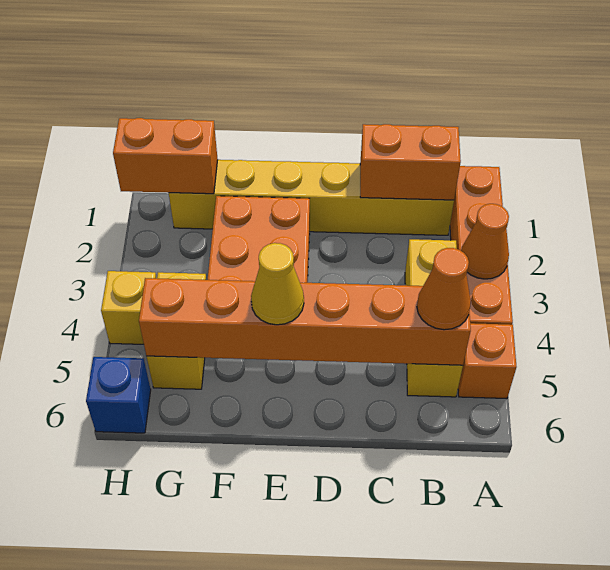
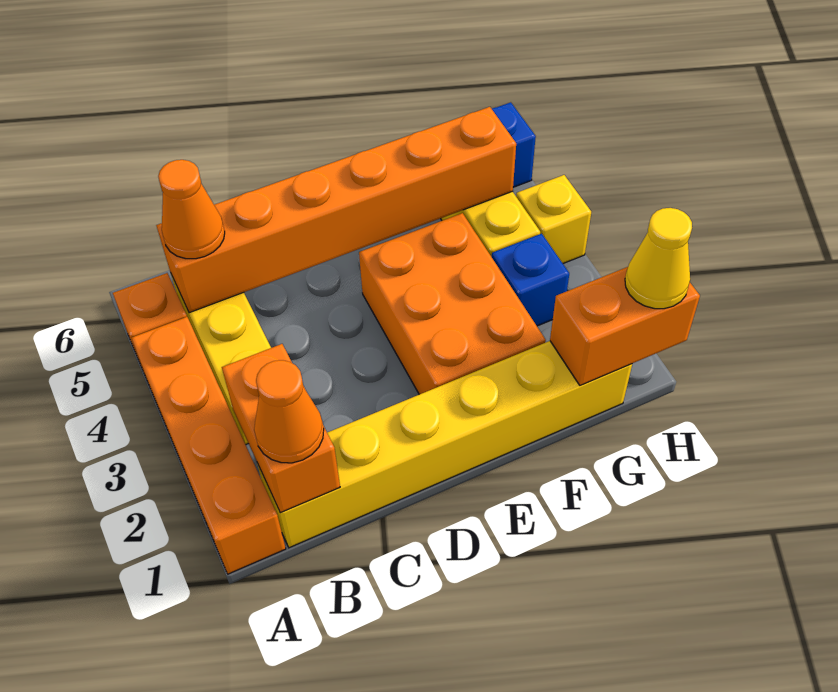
orange cone A3 level 2 -> orange cone B1 level 3
orange brick B1:C1 level 2 -> orange brick B1:B2 level 2
yellow cone E5 level 3 -> yellow cone H1 level 3
none -> blue brick G3 level 1

